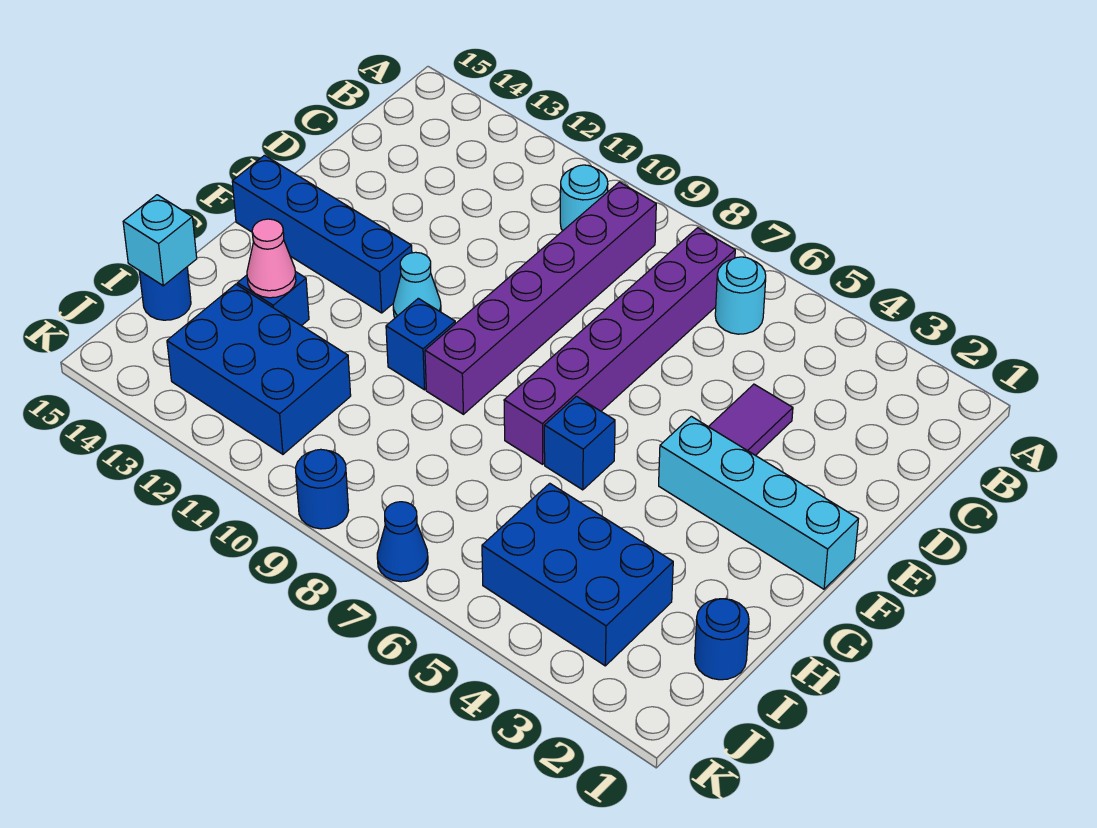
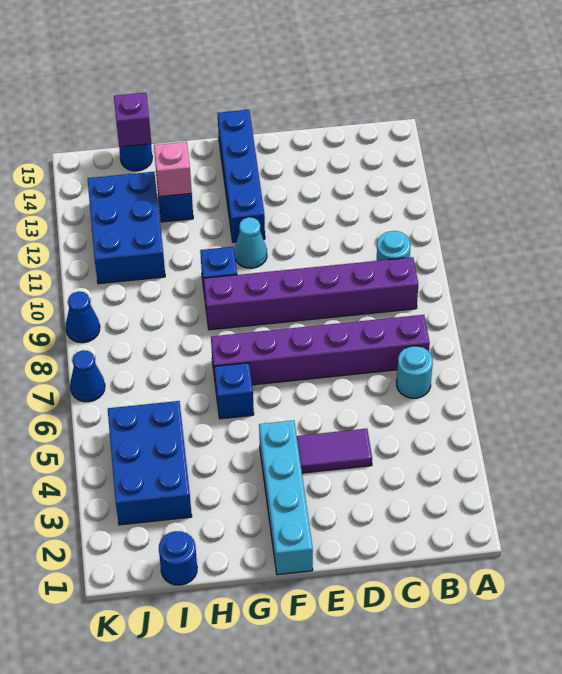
pink cone H13 level 2 -> pink brick H13 level 2
cyan brick I15 level 2 -> purple brick I15 level 2
blue round brick K9 level 1 -> blue cone K9 level 1

